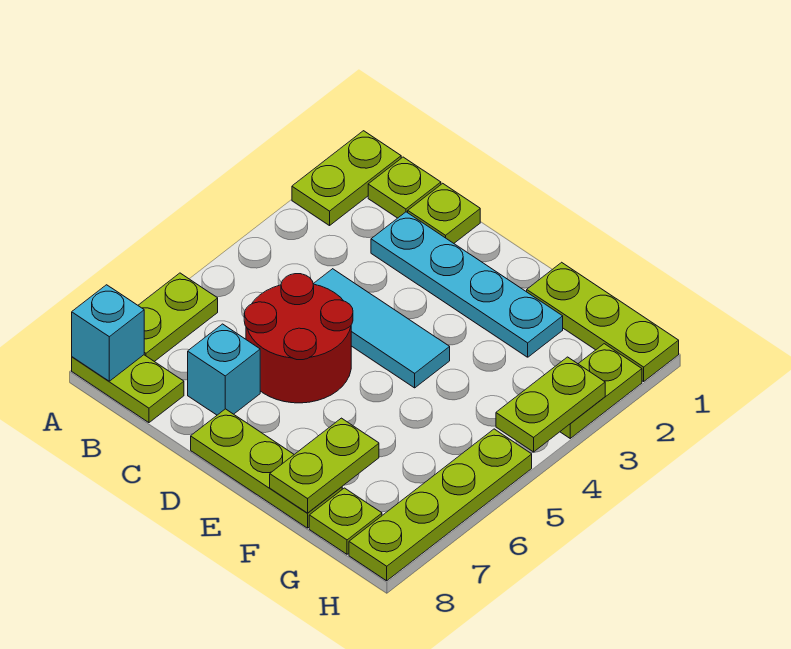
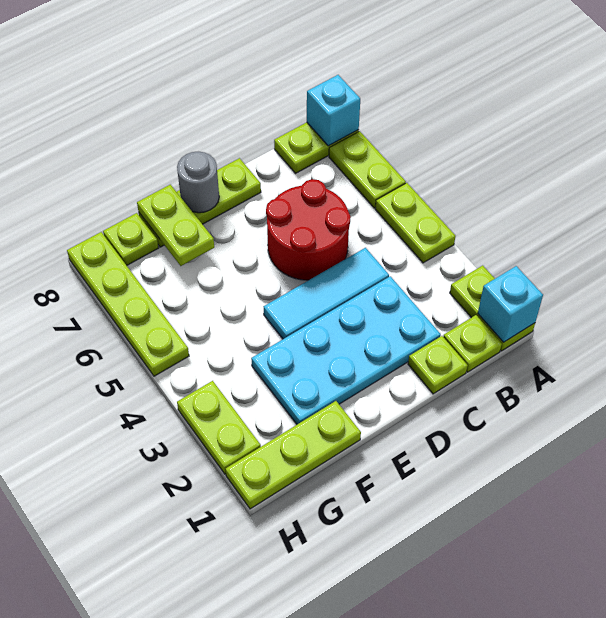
cyan plate C2:F2 level 1 -> cyan plate C2:F3 level 1
cyan brick C7 level 1 -> cyan brick A1 level 2
none -> grey round brick E8 level 2
lime plate H3:H4 level 2 -> lime plate A4:A5 level 1

